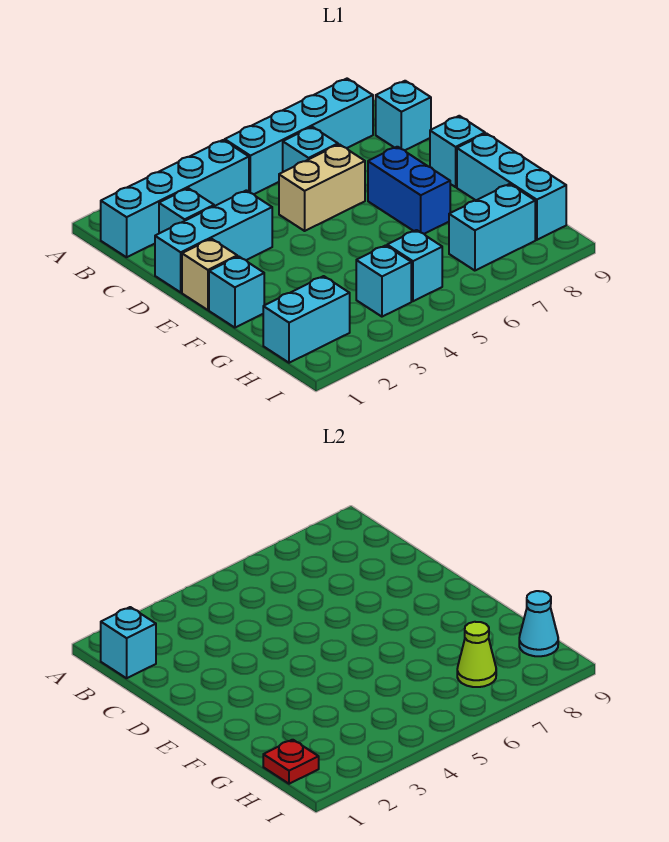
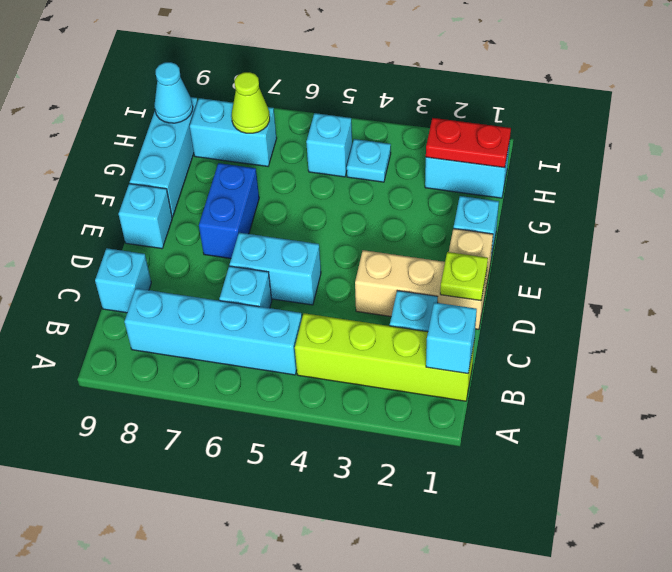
cyan brick B1:B4 level 1 -> lime brick B1:B4 level 1
cyan brick D1:D3 level 1 -> tan brick D1:D3 level 1
none -> lime plate D1 level 2
tan brick D5:D6 level 1 -> cyan brick D5:D6 level 1
red plate H1 level 2 -> red plate H1:H2 level 2
cyan brick H4 level 1 -> cyan plate H4 level 1

